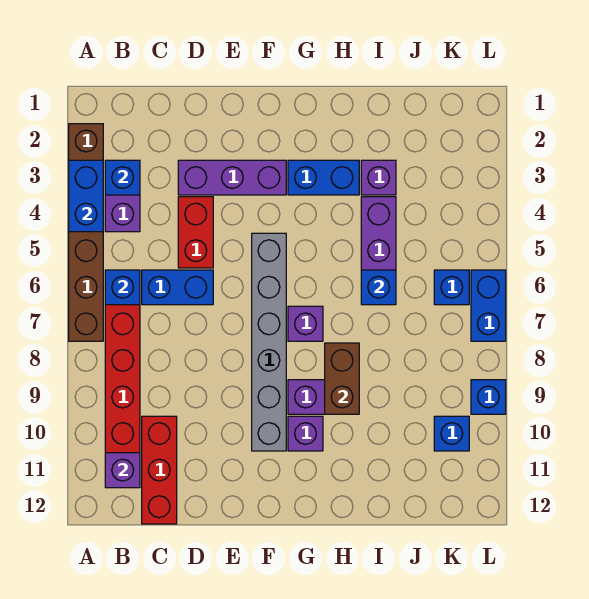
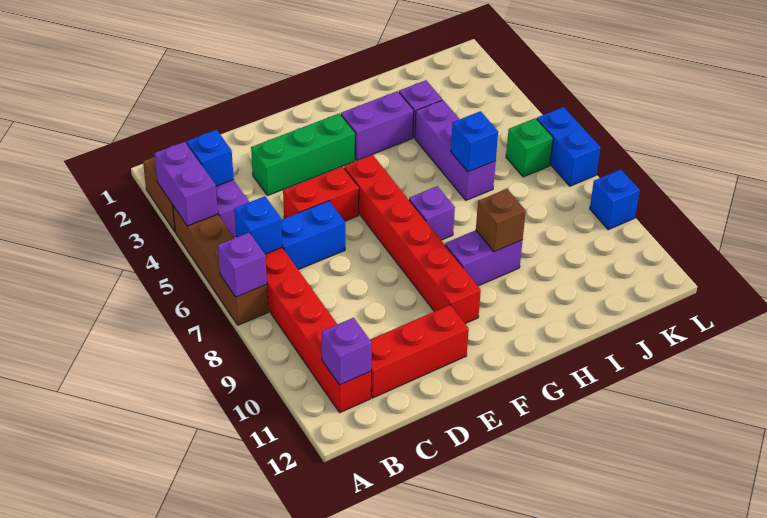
blue brick A3:A4 level 2 -> purple brick A3:A4 level 2
red brick C10:C12 level 1 -> red brick C11:E11 level 1
purple brick D3:F3 level 1 -> green brick D3:F3 level 1
red brick D4:D5 level 1 -> red brick D5:E5 level 1
grey brick F5:F10 level 1 -> red brick F5:F10 level 1
blue brick G3:H3 level 1 -> purple brick G3:H3 level 1
purple brick G10 level 1 -> purple brick A7 level 2
brown brick H8:H9 level 2 -> brown brick H9 level 2
blue brick K6 level 1 -> green brick K6 level 1
blue brick K10 level 1 -> none

